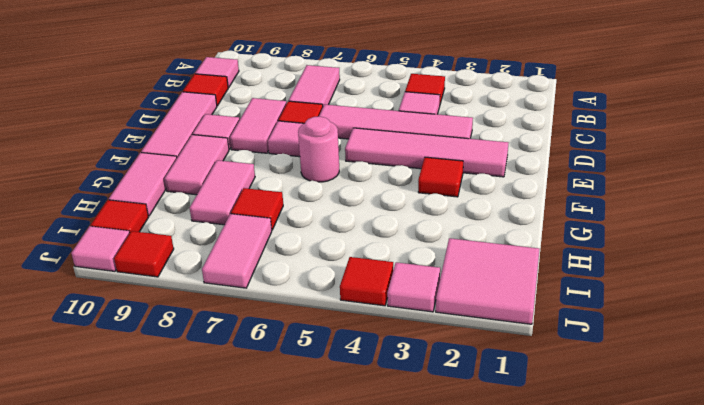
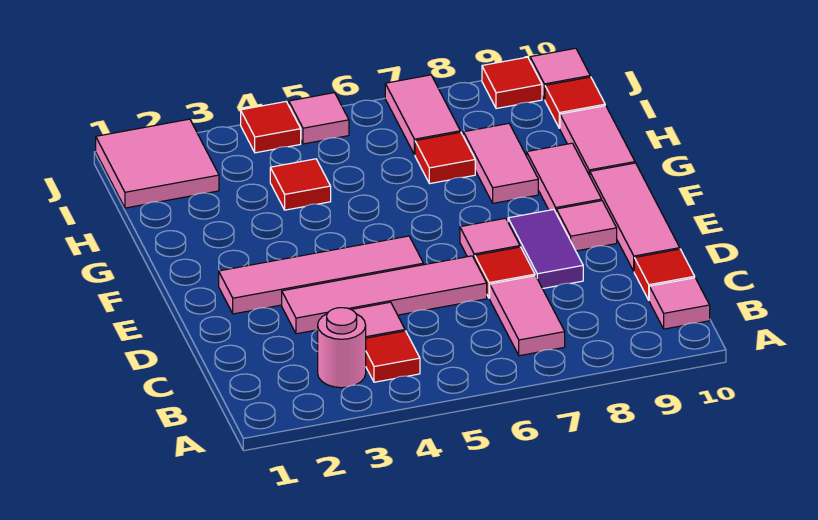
pink tile D8:E8 level 1 -> purple tile D8:E8 level 1
red tile F3 level 1 -> red tile H4 level 1
pink round brick F6 level 1 -> pink round brick B3 level 1
pink tile J3 level 1 -> pink tile J5 level 1

